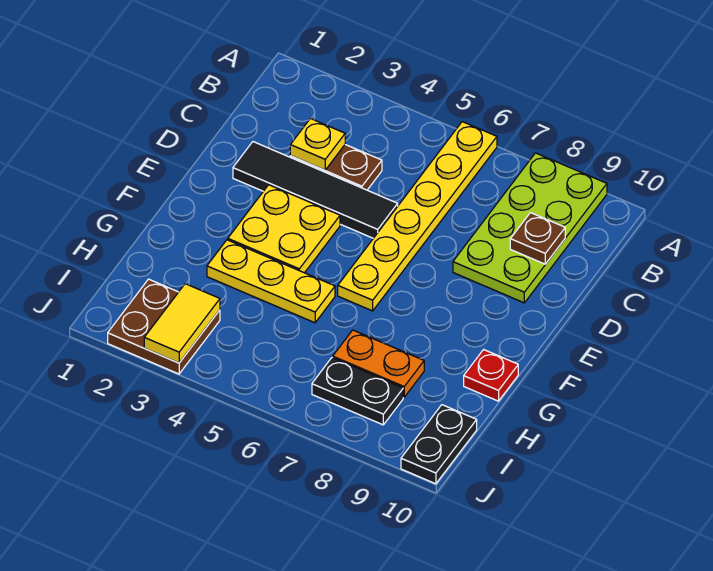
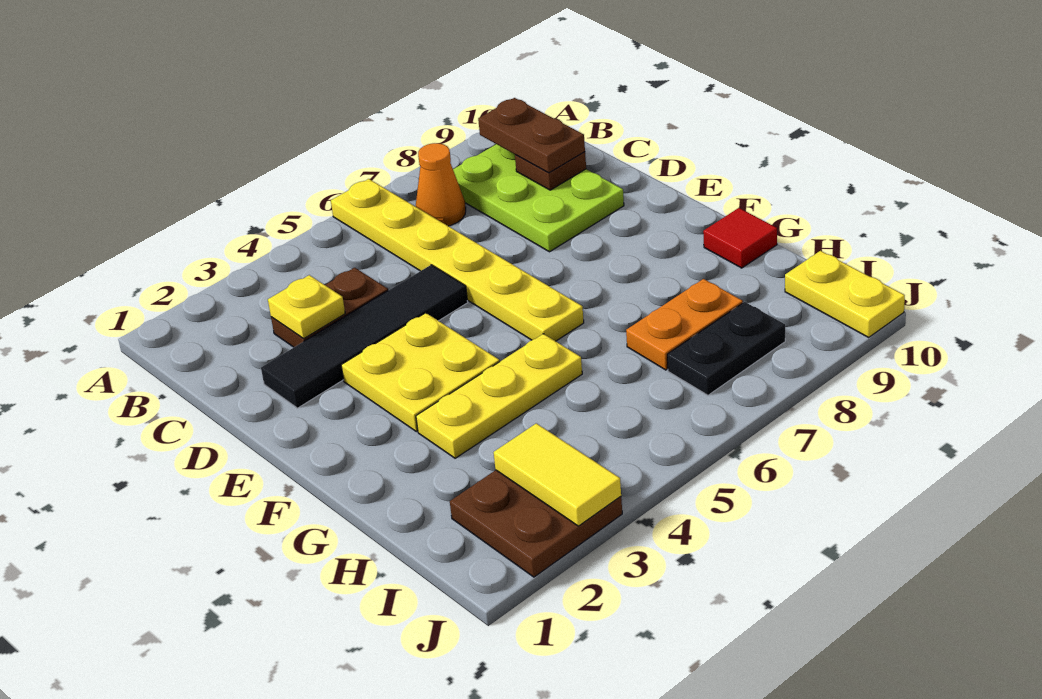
lime plate A8:D9 level 1 -> lime plate B8:D9 level 1
none -> orange cone B7 level 1
none -> brown plate B9:C9 level 3
red plate G10 level 1 -> red tile G10 level 1
black plate I10:J10 level 1 -> yellow plate I10:J10 level 1

